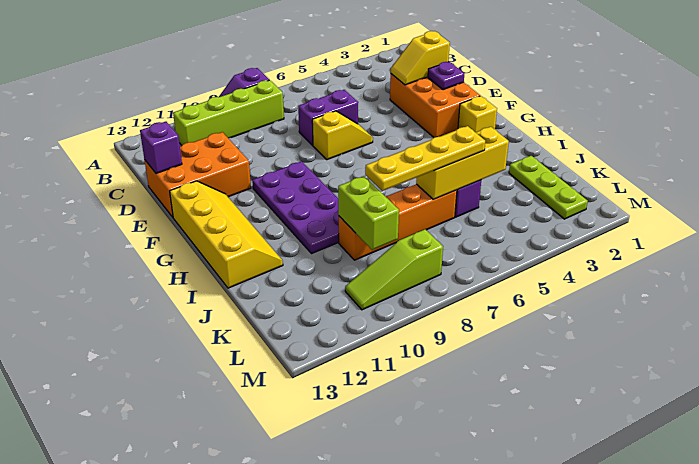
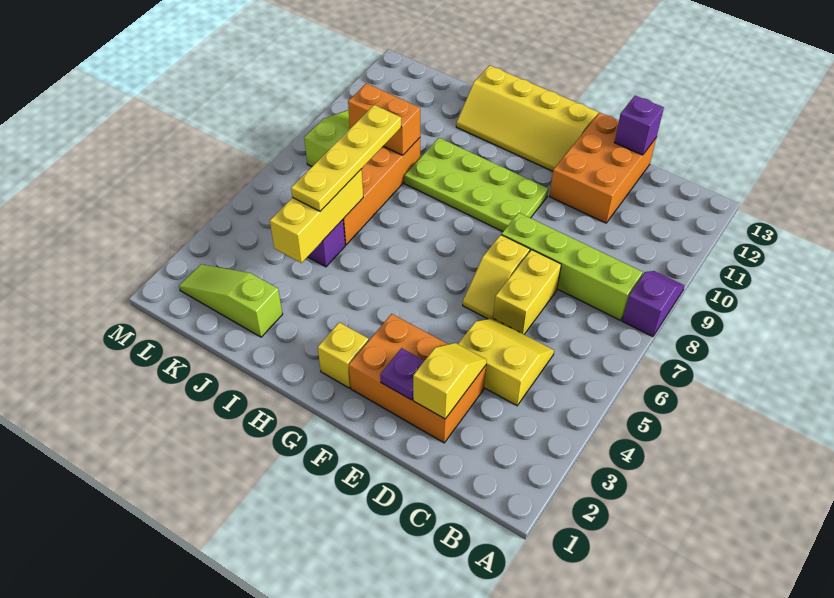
lime brick B8:B11 level 1 -> lime brick B8:E8 level 1
none -> yellow slope C4:D5 level 1 top 4
purple brick D6:D7 level 1 -> yellow brick D6:D7 level 1
purple plate F9:I10 level 1 -> lime plate F9:I10 level 1
lime plate J2:L2 level 1 -> lime slope J2:L2 level 1 top J
lime brick J9:K9 level 2 -> orange brick J9:K9 level 2

